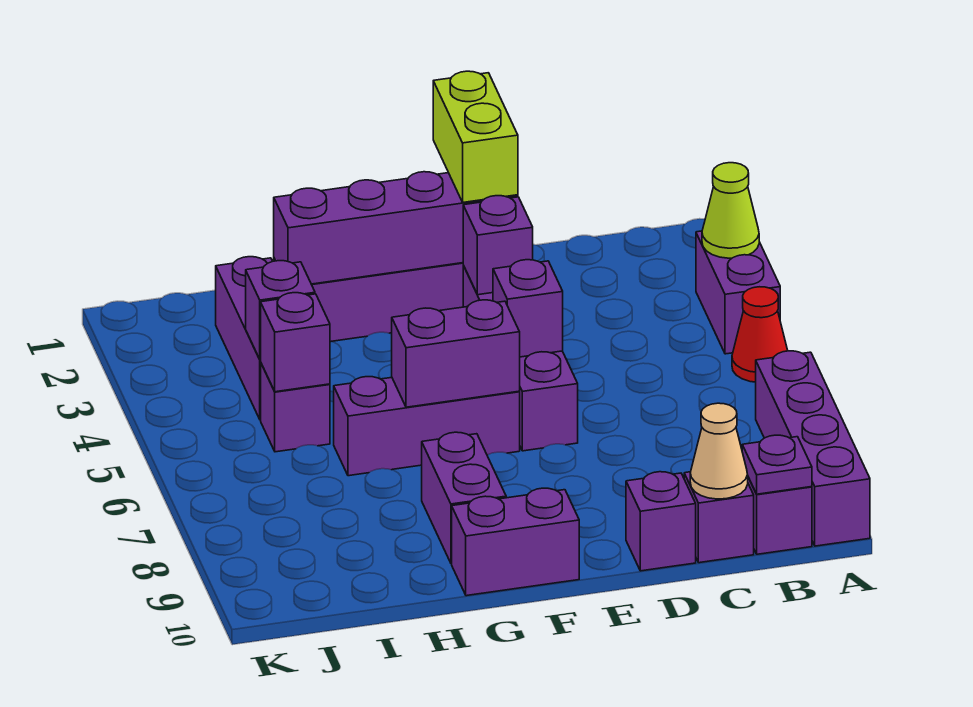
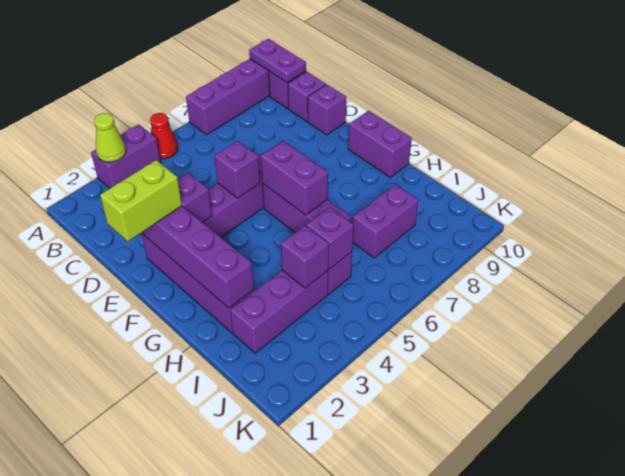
purple plate B10 level 2 -> purple plate A10:B10 level 2
tan cone C10 level 2 -> none
purple brick G8:G9 level 1 -> purple brick I7:I8 level 1

